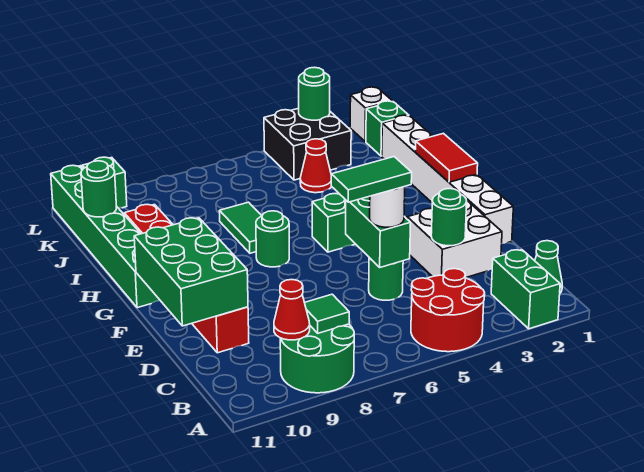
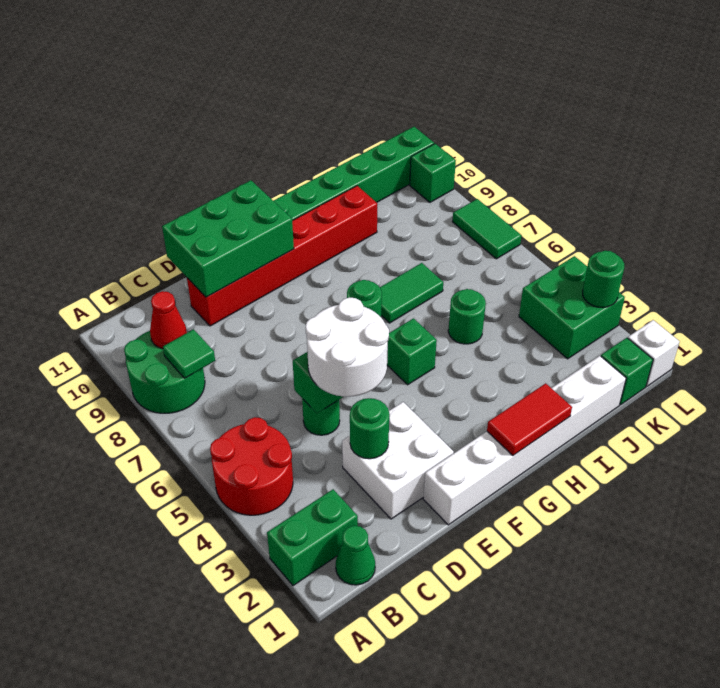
white round brick D5 level 3 -> white round brick D4:E5 level 3
green tile D5:D6 level 4 -> green tile L7:L8 level 1
red cone J4 level 1 -> none
green round brick J11 level 2 -> green round brick I5 level 1
black brick K3:L4 level 1 -> green brick K3:L4 level 1

